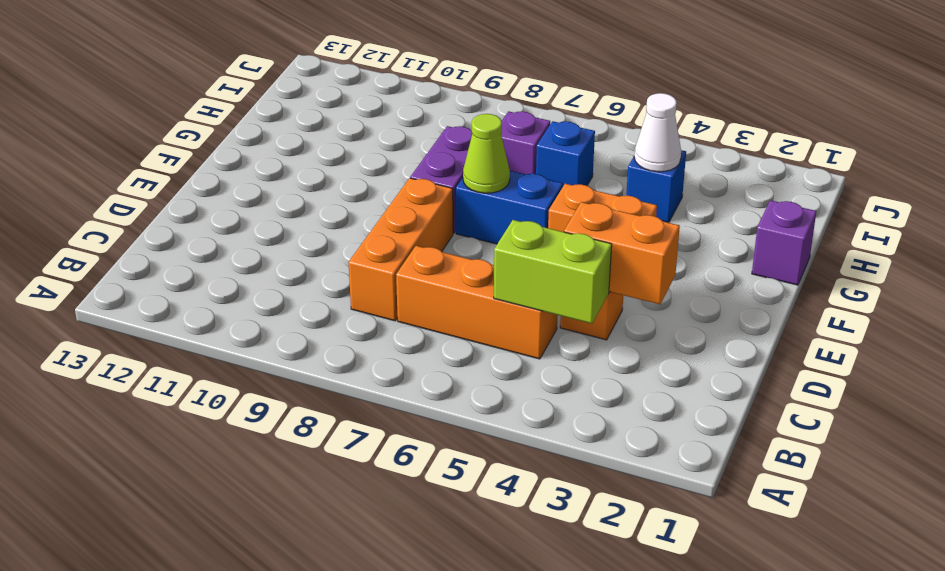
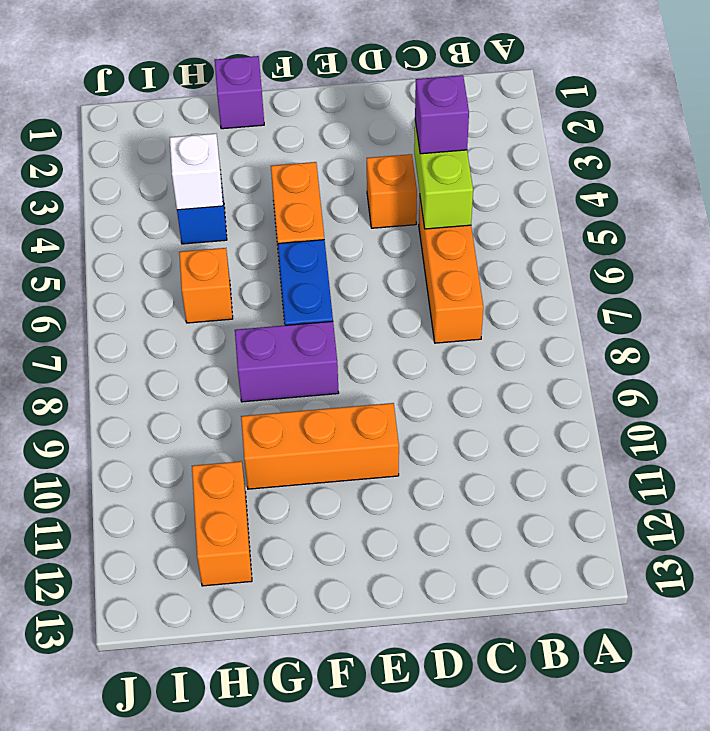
orange brick C8:E8 level 1 -> orange brick E10:G10 level 1
orange brick D3:D4 level 2 -> orange brick H11:H12 level 1
lime cone F7 level 2 -> none
white cone H4 level 2 -> white brick H4 level 2
blue brick H6 level 1 -> orange brick H6 level 1
purple brick H7 level 1 -> purple brick C4 level 3

